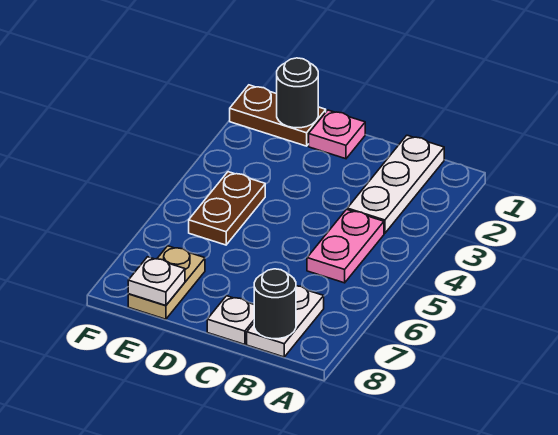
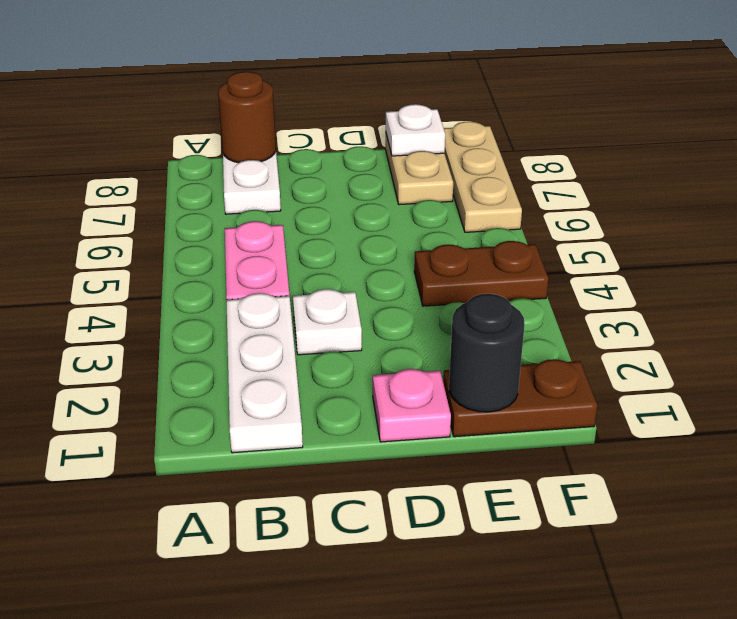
black round brick B8 level 2 -> brown round brick B8 level 2
white plate C8 level 1 -> white plate C3 level 1
brown plate E4:E5 level 1 -> brown plate E4:F4 level 1
none -> tan plate F6:F8 level 1

